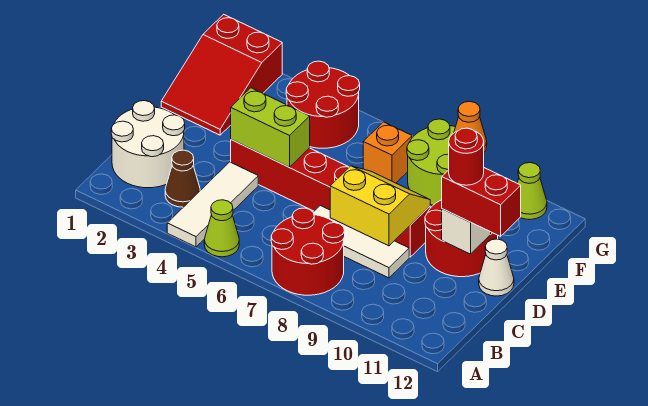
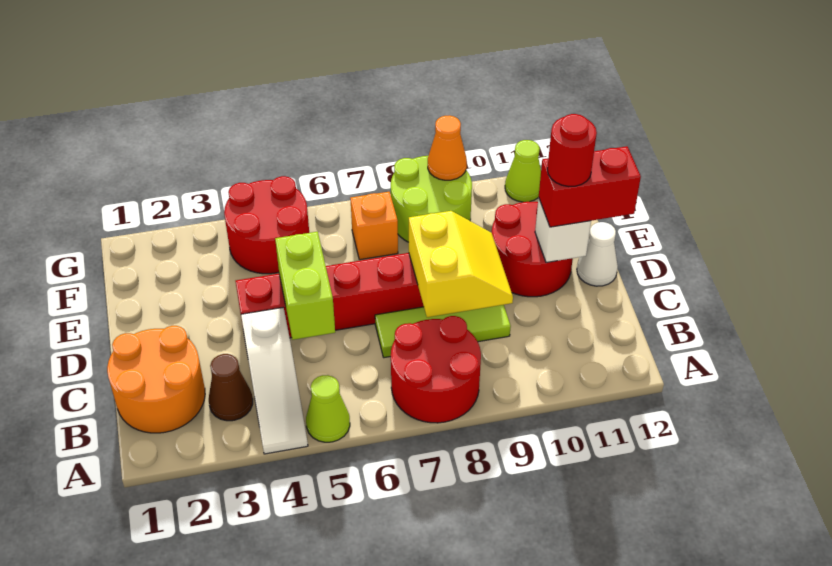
white tile A4:C4 level 1 -> white slope A4:C4 level 1 top C
white round brick B1:C2 level 1 -> orange round brick B1:C2 level 1
white tile C7:C9 level 1 -> lime tile C7:C9 level 1
yellow slope C8:D9 level 2 top C -> yellow slope C8:D9 level 2 top 8
lime brick D4:D5 level 2 -> lime brick C5:D5 level 2
red slope E1:G2 level 1 top G -> none

